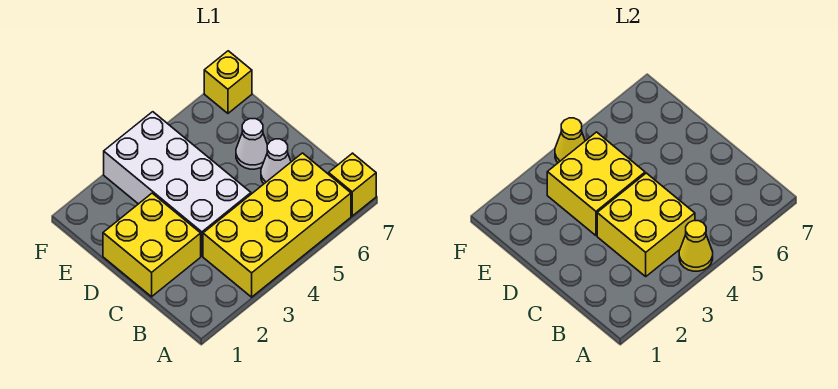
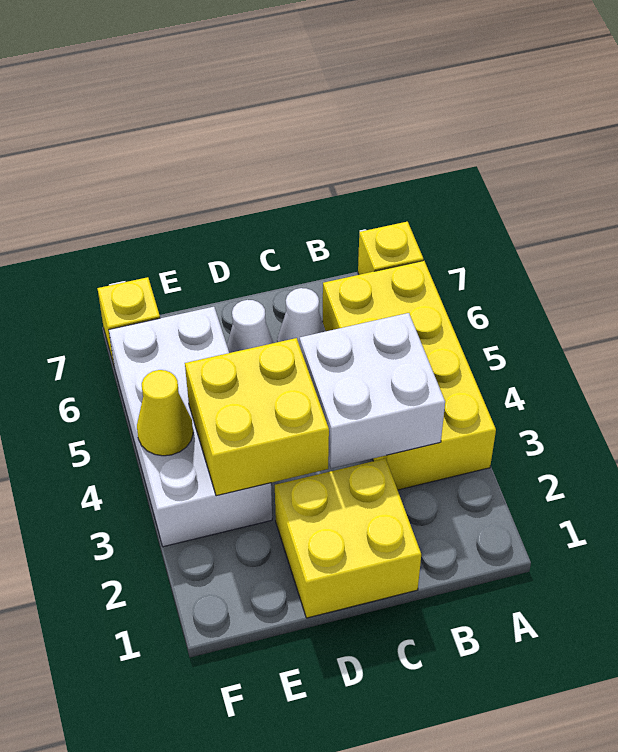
yellow cone A4 level 2 -> none
yellow brick B3:C4 level 2 -> white brick B3:C4 level 2
white brick C3:F4 level 1 -> white brick E3:F6 level 1

